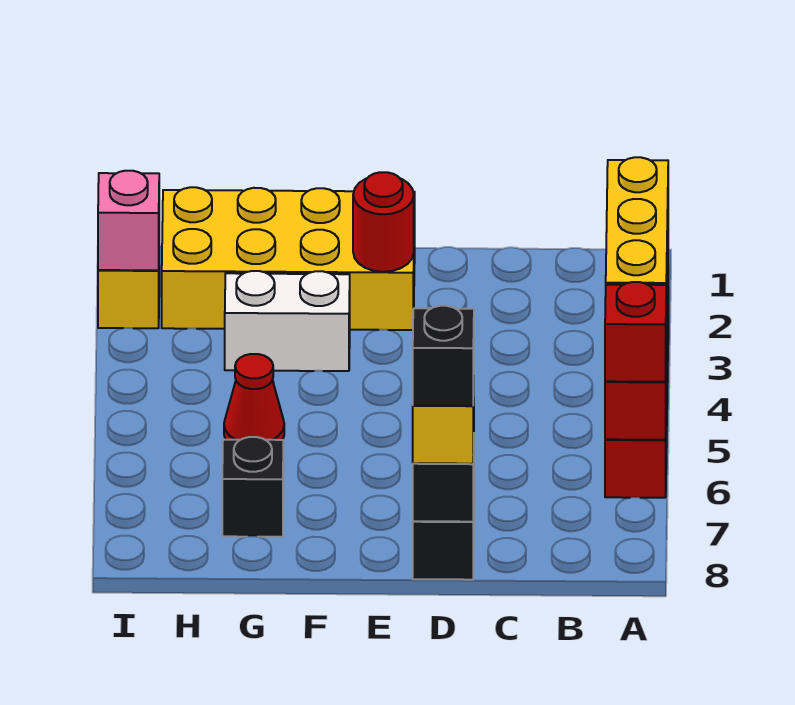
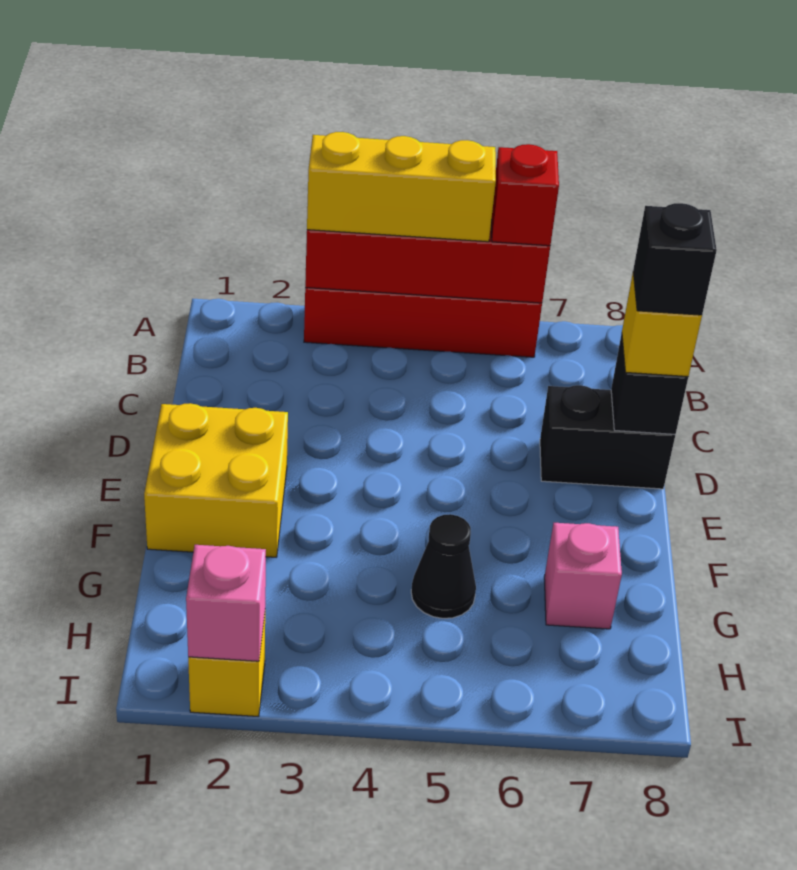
yellow brick E1:H2 level 1 -> yellow brick E1:F2 level 1
red round brick E2 level 2 -> none
white brick F3:G3 level 1 -> none
red cone G5 level 1 -> black cone G5 level 1
black brick G7 level 1 -> pink brick G7 level 1

